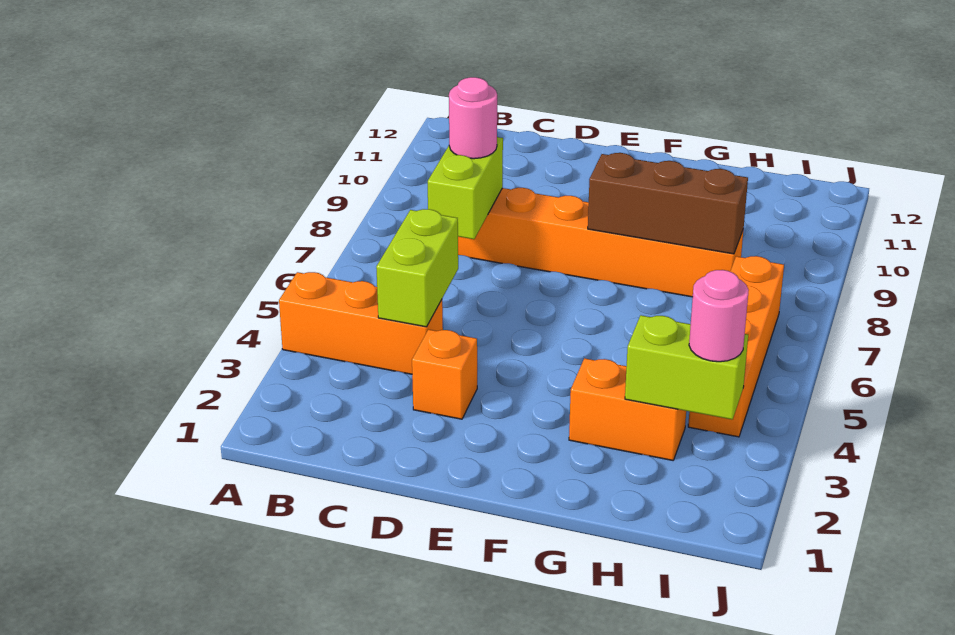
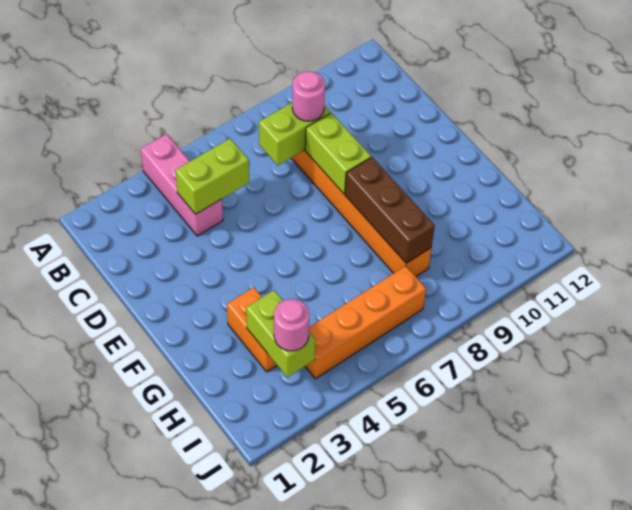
orange brick A4:C4 level 1 -> pink brick A4:C4 level 1
orange brick D3 level 1 -> none
none -> lime brick D8:E8 level 2

